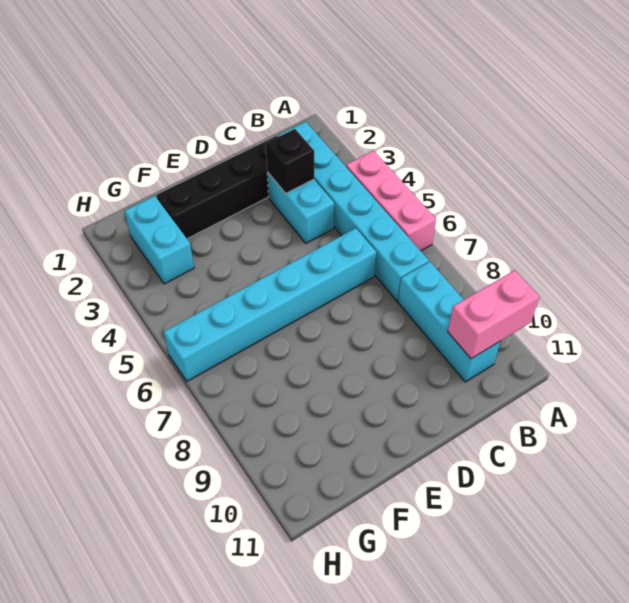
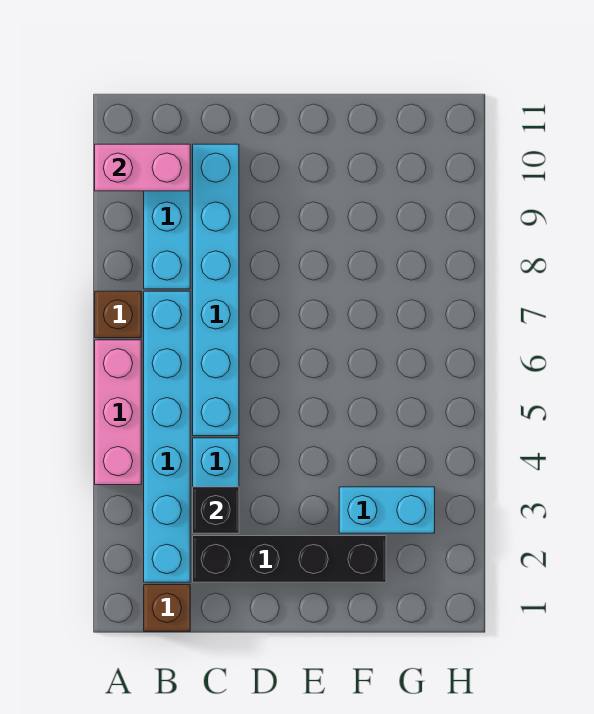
none -> brown brick A7 level 1
none -> brown brick B1 level 1
cyan brick C6:H6 level 1 -> cyan brick C5:C10 level 1
cyan brick G2:G3 level 1 -> cyan brick F3:G3 level 1

